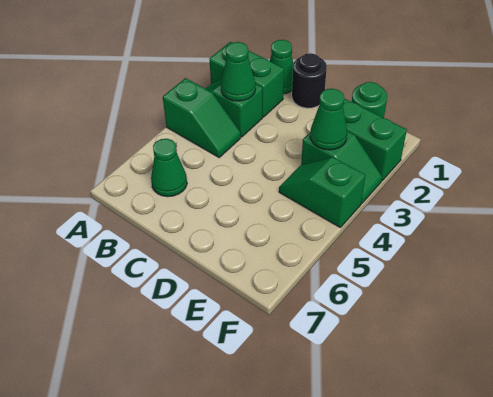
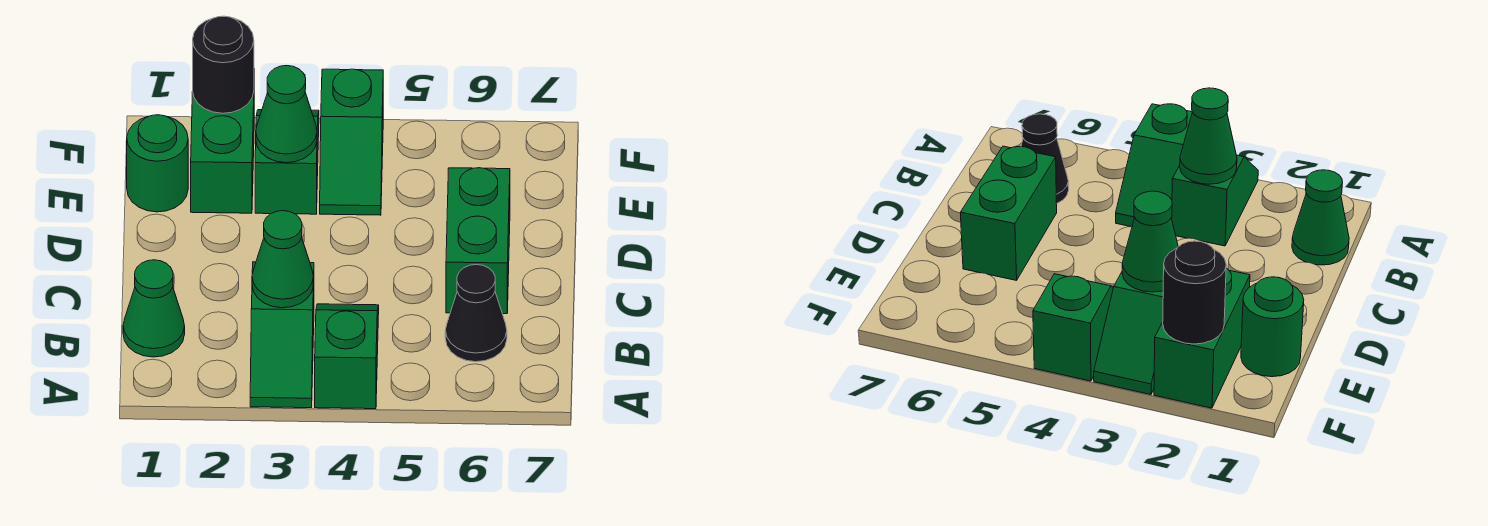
green brick A2:B2 level 1 -> green brick C6:D6 level 1
green cone B6 level 1 -> black cone B6 level 1
black round brick C1 level 1 -> black round brick F2 level 2

